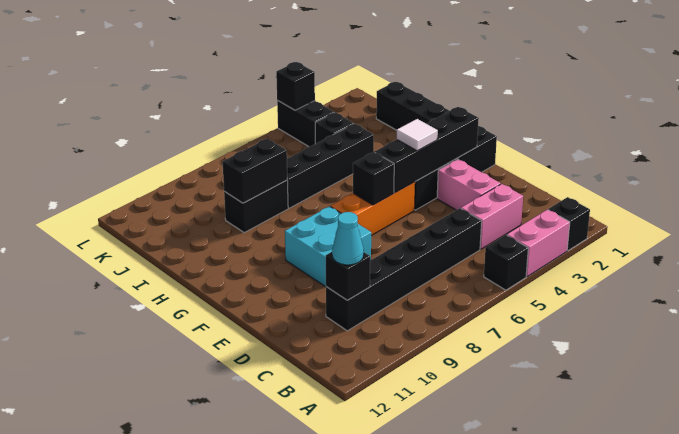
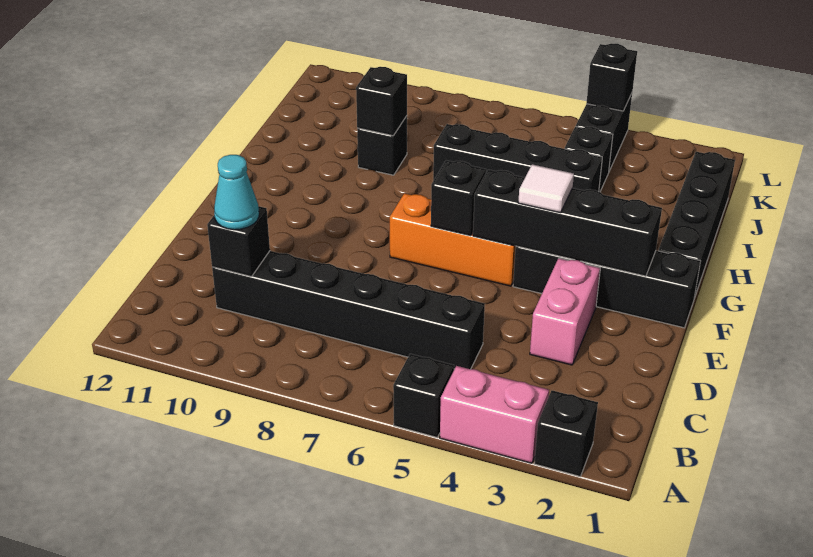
pink brick C3:C4 level 1 -> none
cyan brick E8:F9 level 1 -> none
black brick I8:I9 level 1 -> black brick I9 level 1
black brick I8:I9 level 2 -> black brick I9 level 2

